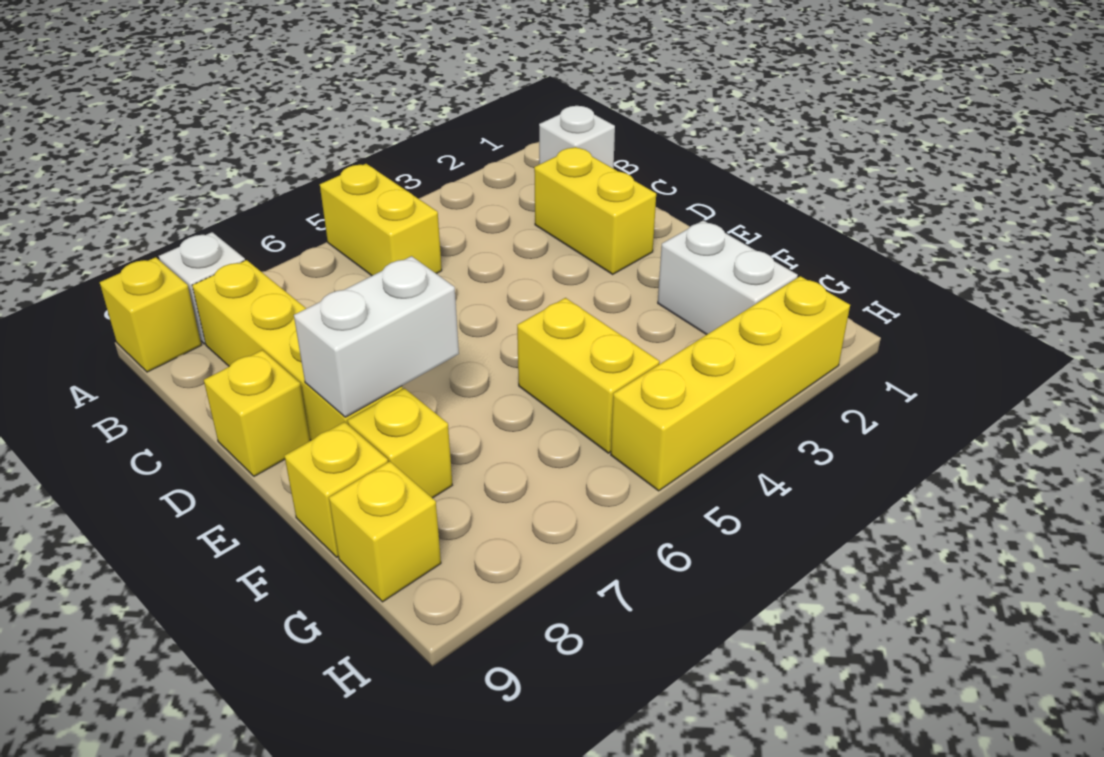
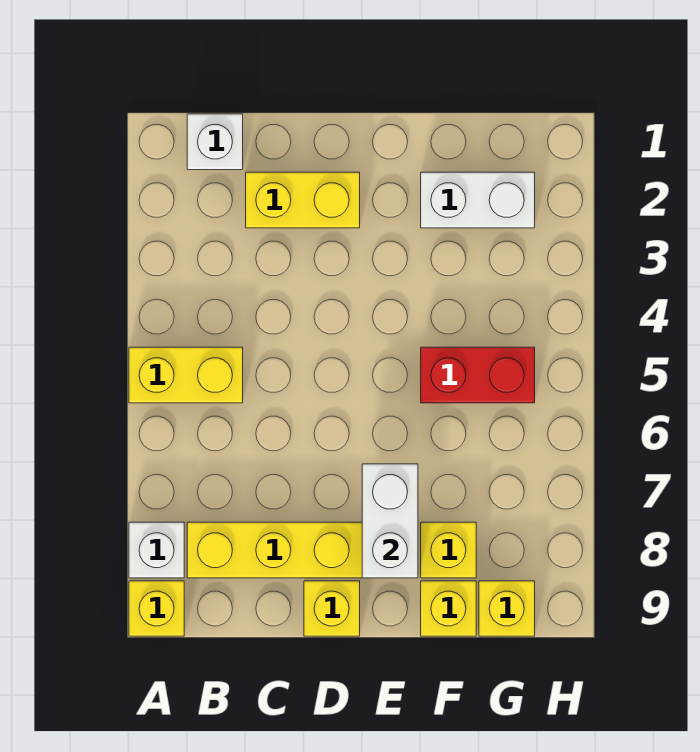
yellow brick F5:G5 level 1 -> red brick F5:G5 level 1
yellow brick H2:H5 level 1 -> none

